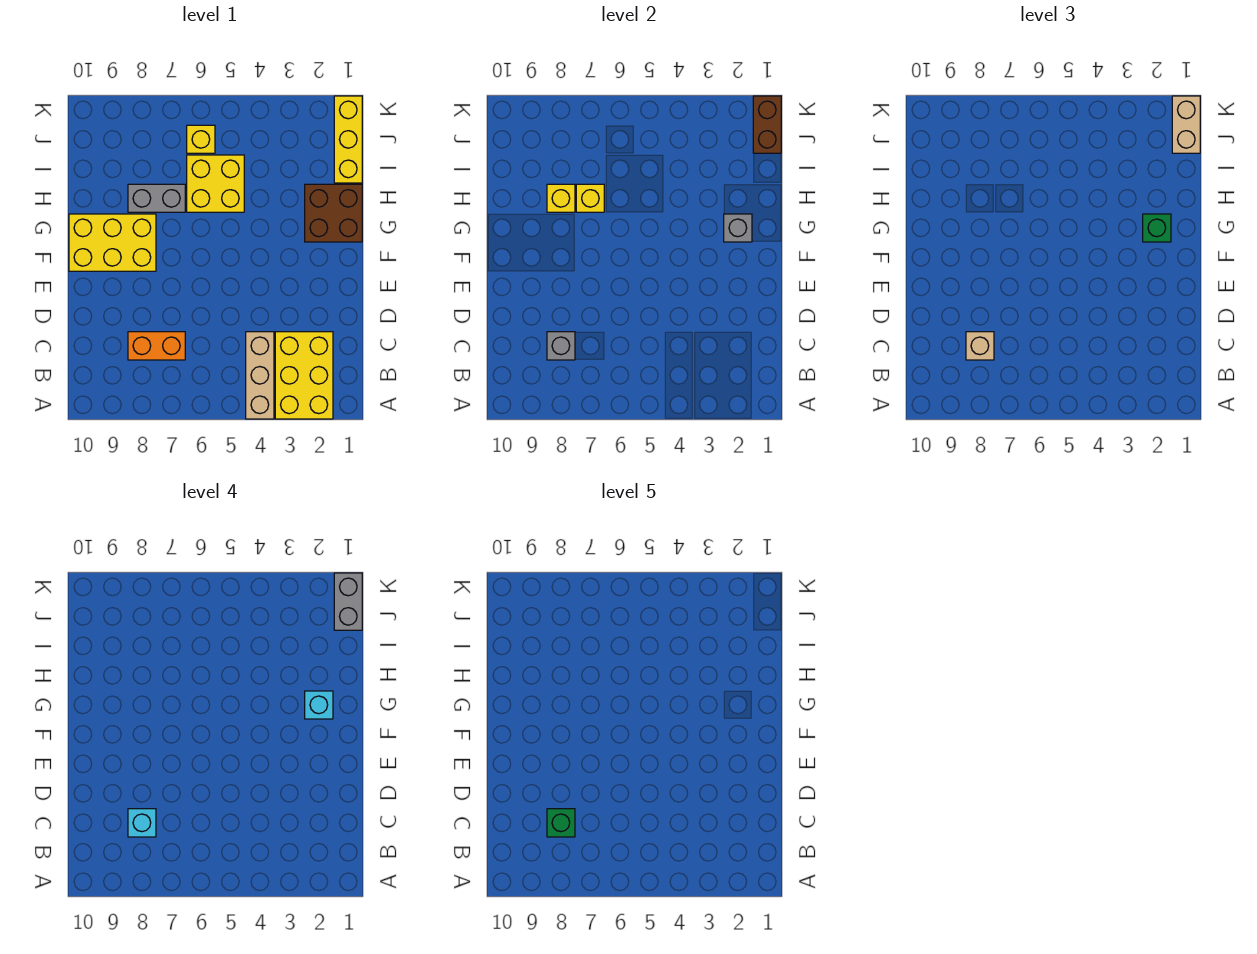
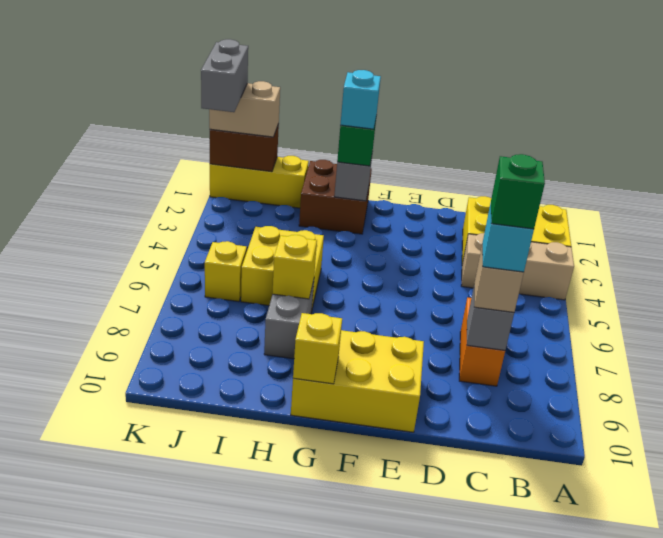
yellow brick F8:G10 level 1 -> yellow brick E9:G10 level 1
yellow brick H8 level 2 -> yellow brick G10 level 2
grey brick J1:K1 level 4 -> grey brick K1:K2 level 4

